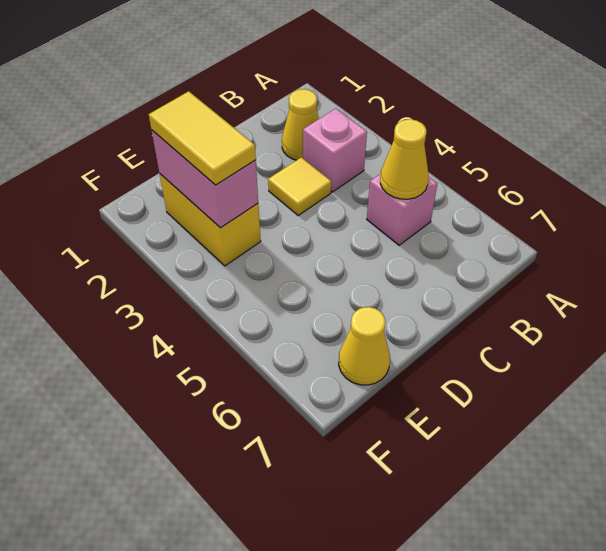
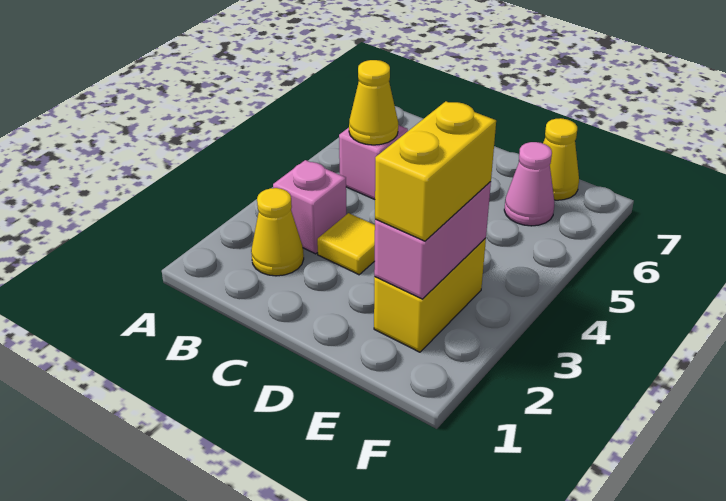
yellow tile E2:E3 level 3 -> yellow brick E2:E3 level 3
none -> pink cone E6 level 1

